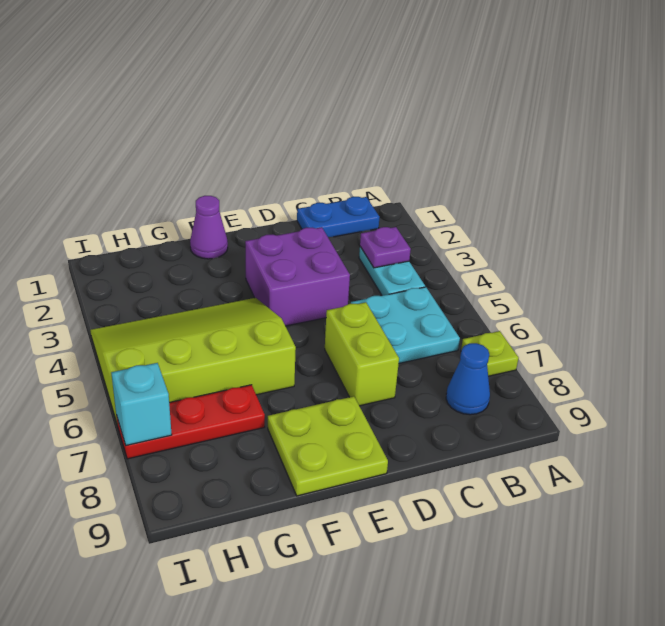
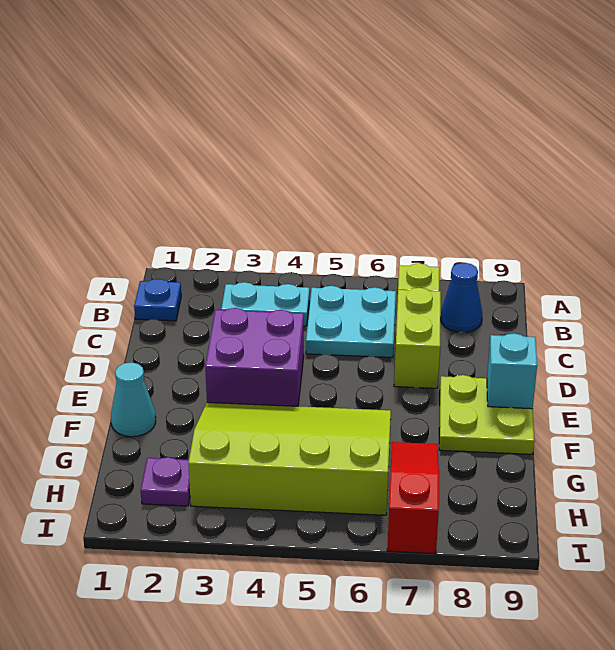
blue plate B1:C1 level 1 -> blue plate B1 level 1
purple plate B3 level 2 -> purple plate H2 level 1
lime brick D6:D7 level 1 -> lime brick C7:D7 level 1
purple cone F1 level 1 -> cyan cone F1 level 1
lime slope F4:I6 level 1 top 6 -> lime slope F3:H6 level 1 top H
red plate G7:I7 level 1 -> red slope G7:I7 level 1 top I
cyan brick I7 level 2 -> cyan brick E9 level 2

